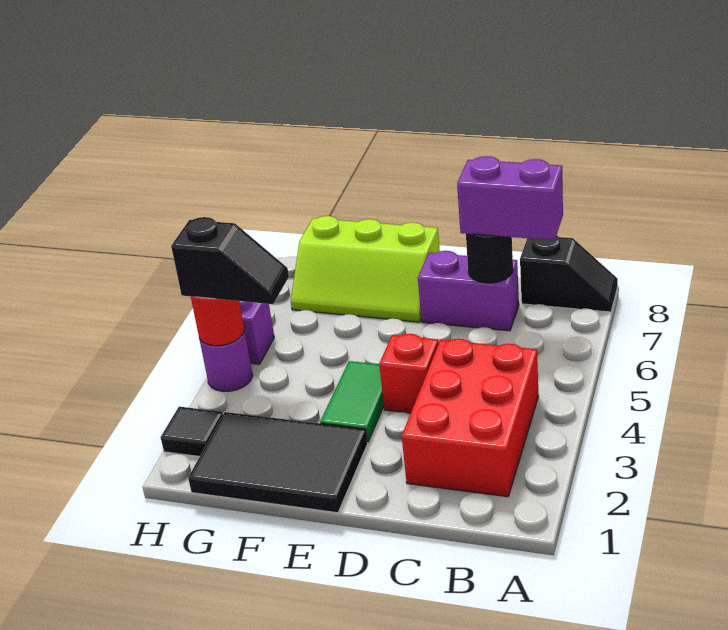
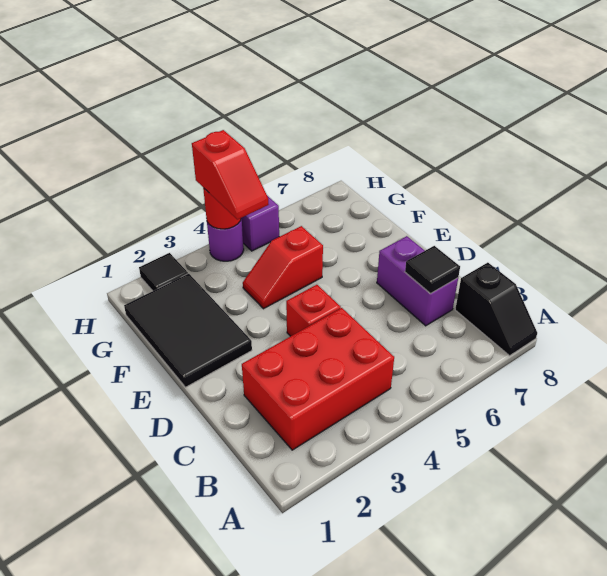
purple brick B7:C7 level 3 -> none
black round brick C7 level 2 -> black tile C7 level 2
green tile E3:E4 level 1 -> none
lime slope E7:G8 level 1 top 8 -> none
none -> red slope F4:F5 level 1 top 5
black slope G4:H4 level 3 top H -> red slope G4:H4 level 3 top H

